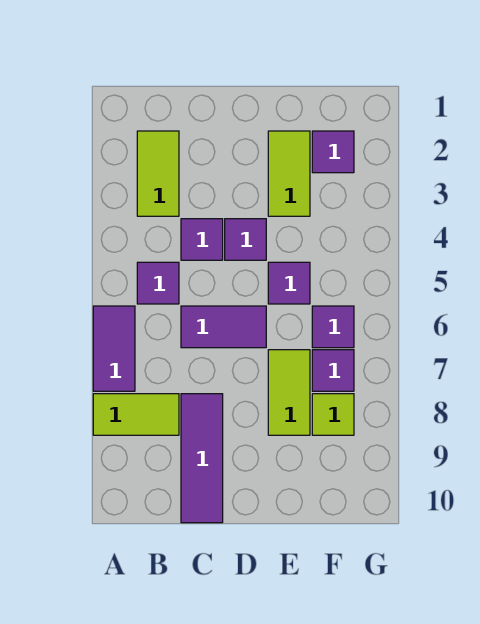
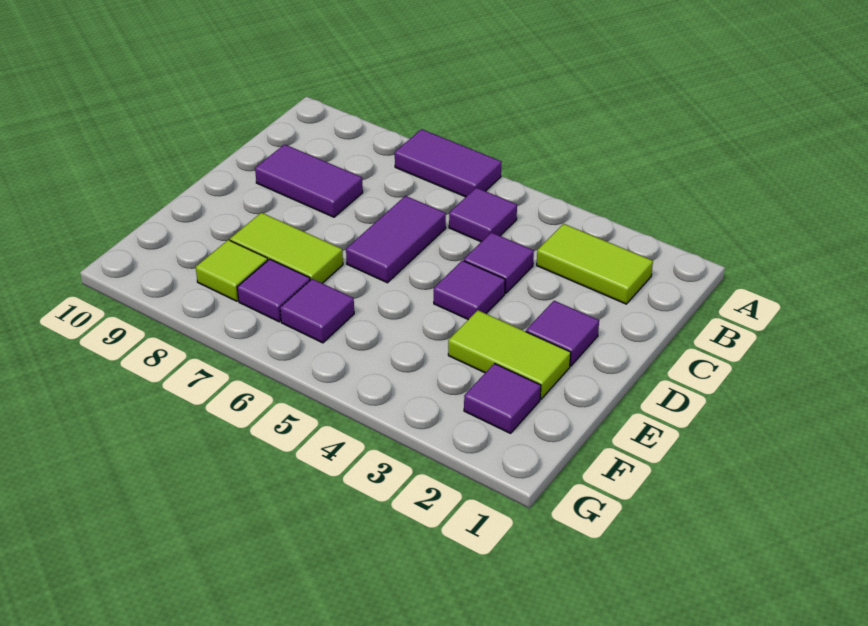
lime tile A8:B8 level 1 -> none
purple tile C8:C10 level 1 -> purple tile C8:C9 level 1
purple tile E5 level 1 -> purple tile D2 level 1

